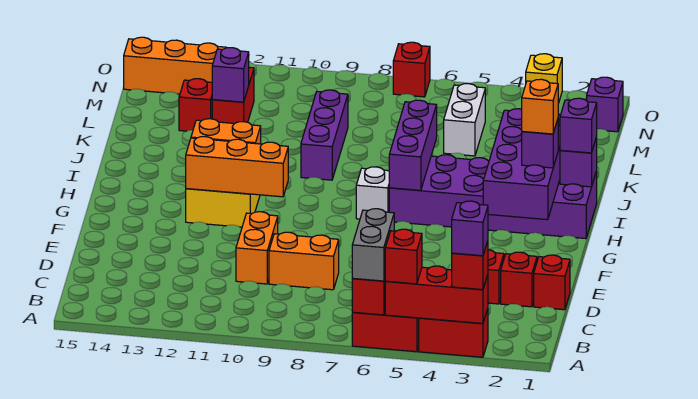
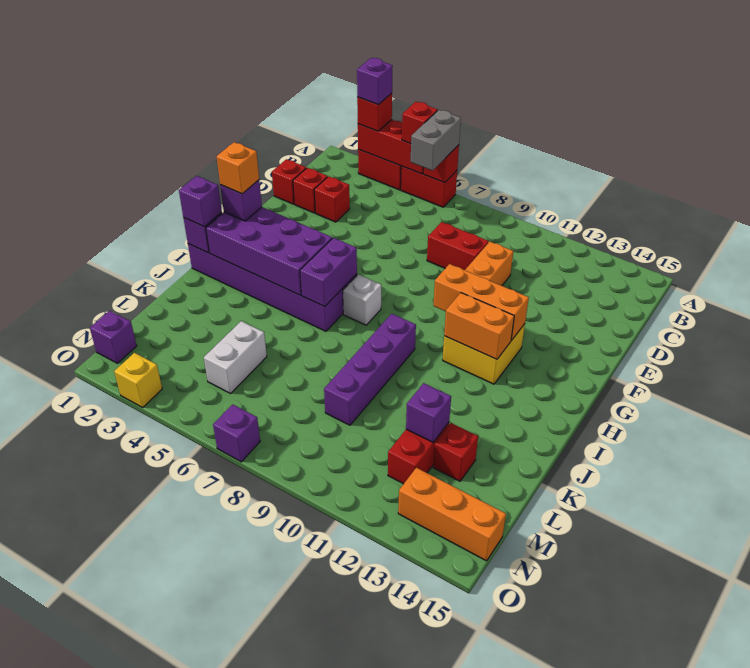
orange brick D8:D9 level 1 -> red brick D8:D9 level 1
purple brick G2:J3 level 2 -> purple brick H2:I5 level 2
purple brick H6:J6 level 2 -> purple brick H6:I6 level 2
purple brick J9:L9 level 1 -> purple brick I9:L9 level 1
red brick O7 level 1 -> purple brick O7 level 1

